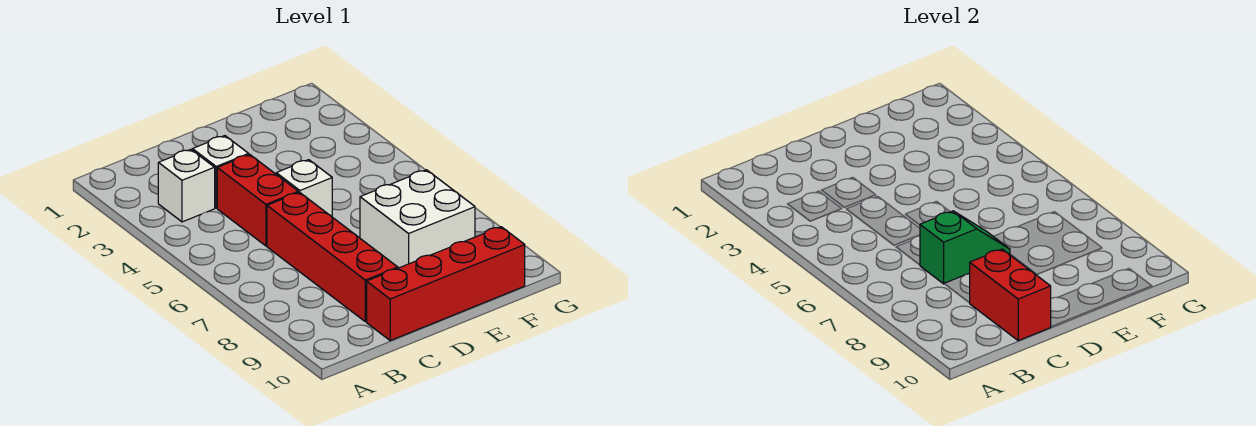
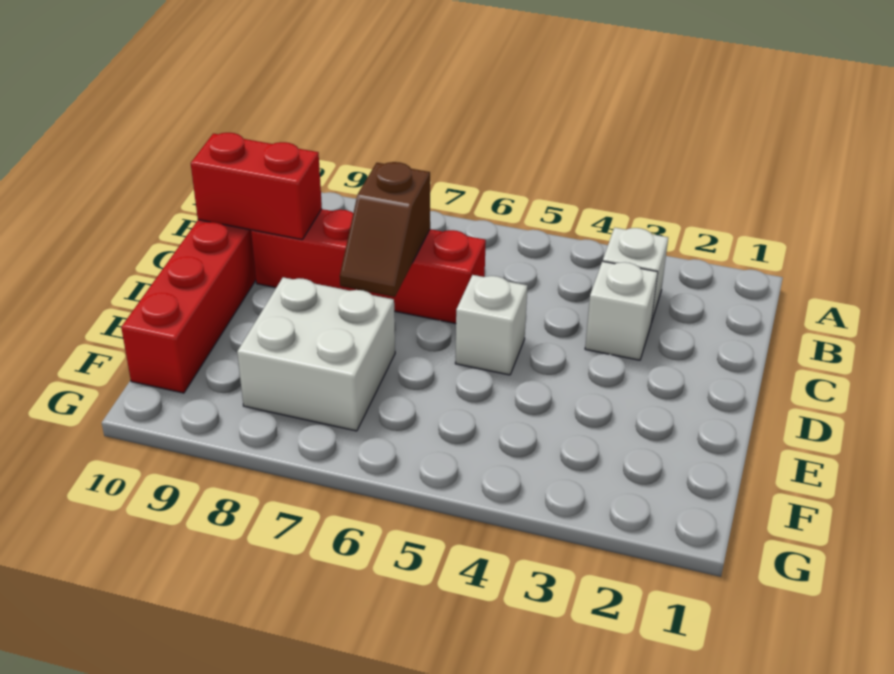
red brick C4:C5 level 1 -> none
green slope C7:D7 level 2 top C -> brown slope C7:D7 level 2 top C

